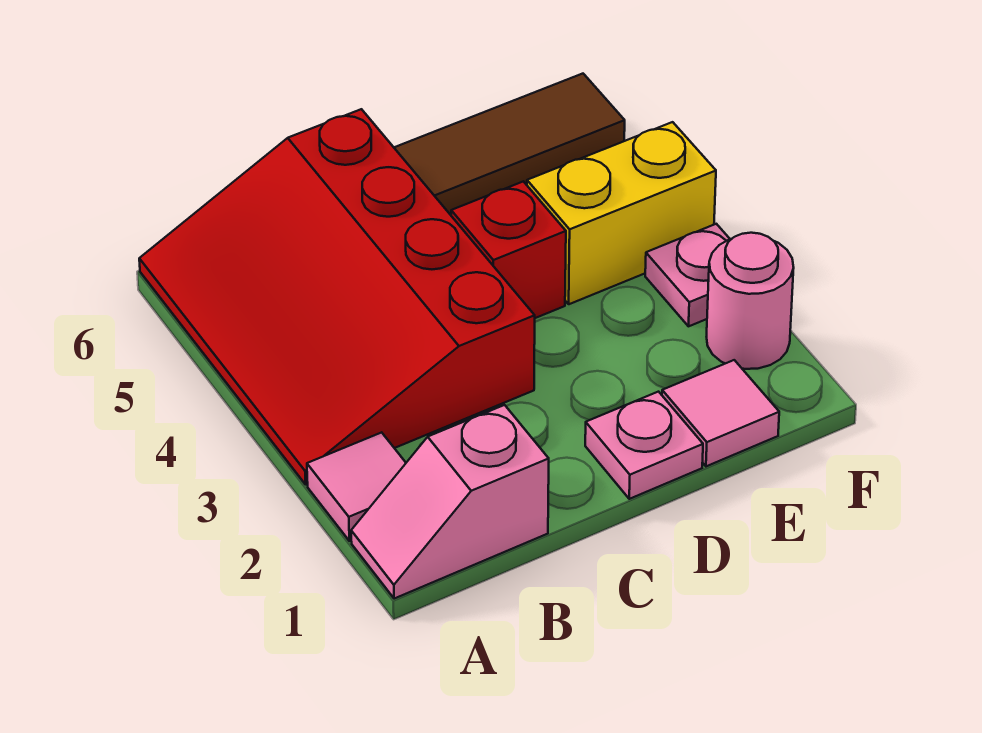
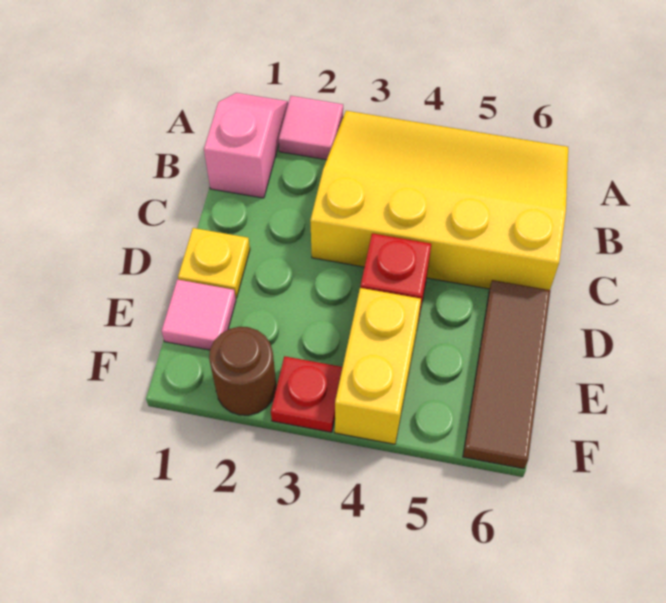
red slope A3:C6 level 1 top C -> yellow slope A3:C6 level 1 top C
pink plate D1 level 1 -> yellow plate D1 level 1
pink round brick F2 level 1 -> brown round brick F2 level 1
pink plate F3 level 1 -> red plate F3 level 1

